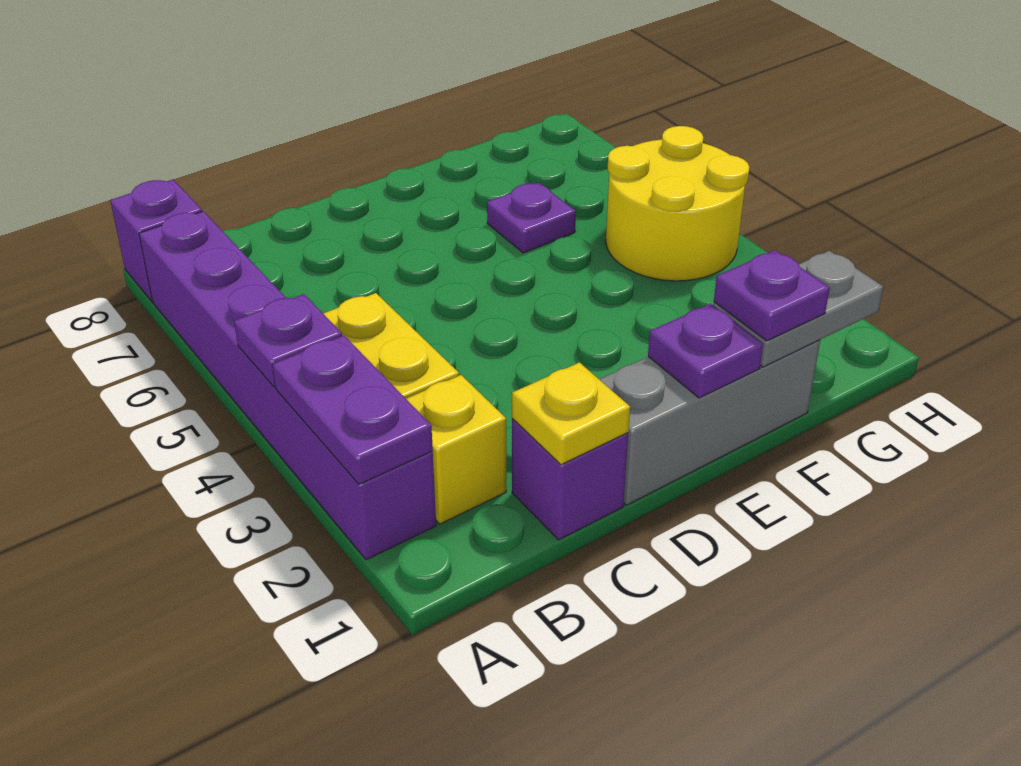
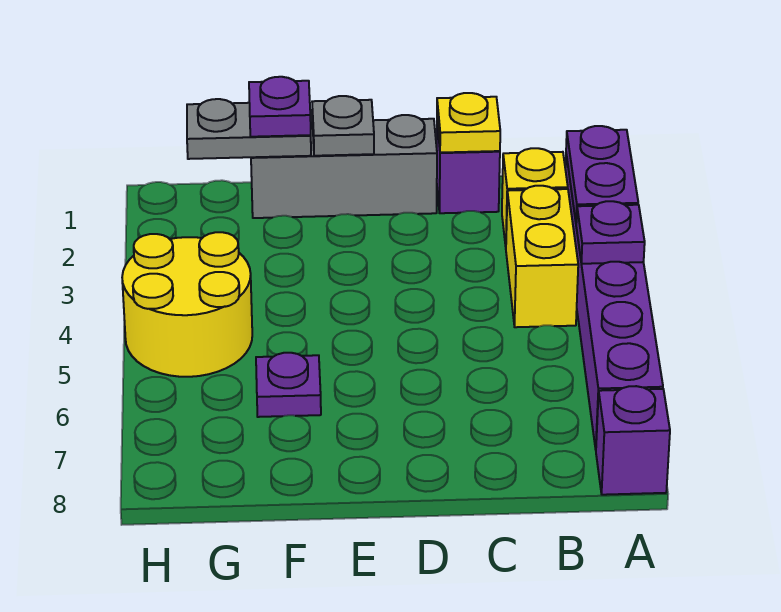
purple plate E1 level 2 -> grey plate E1 level 2

